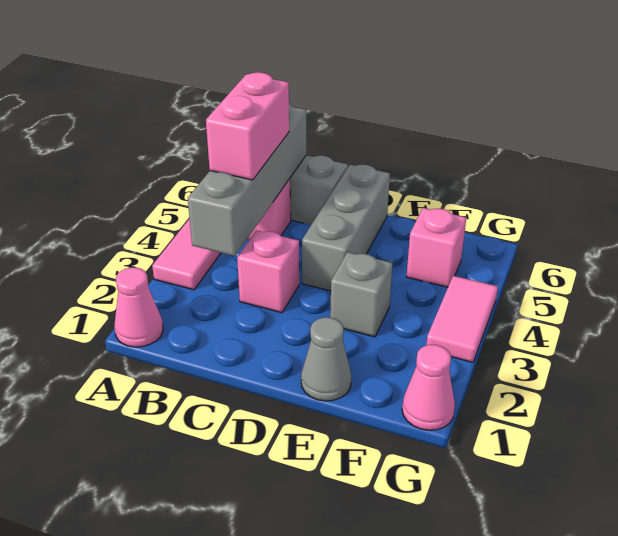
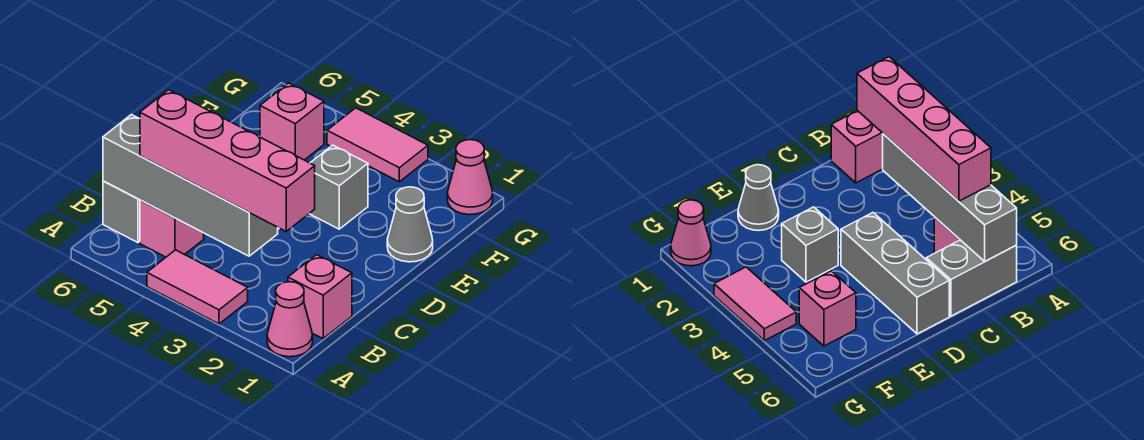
pink brick B4:B5 level 3 -> pink brick B2:B5 level 3
pink brick C3 level 1 -> pink brick B1 level 1

